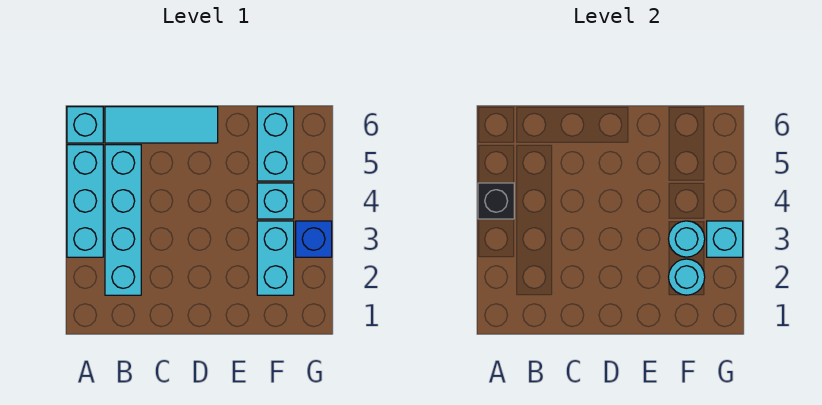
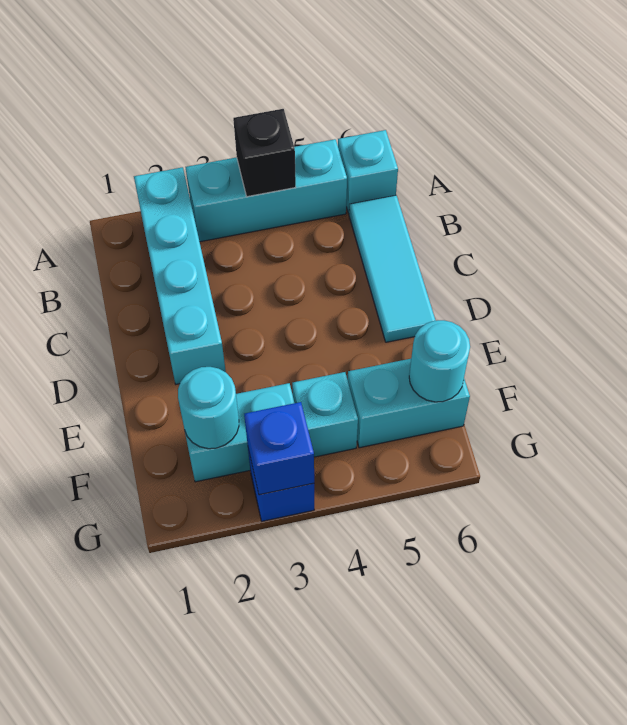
cyan brick B2:B5 level 1 -> cyan brick A2:D2 level 1
cyan round brick F3 level 2 -> cyan round brick F6 level 2
cyan brick G3 level 2 -> blue brick G3 level 2

